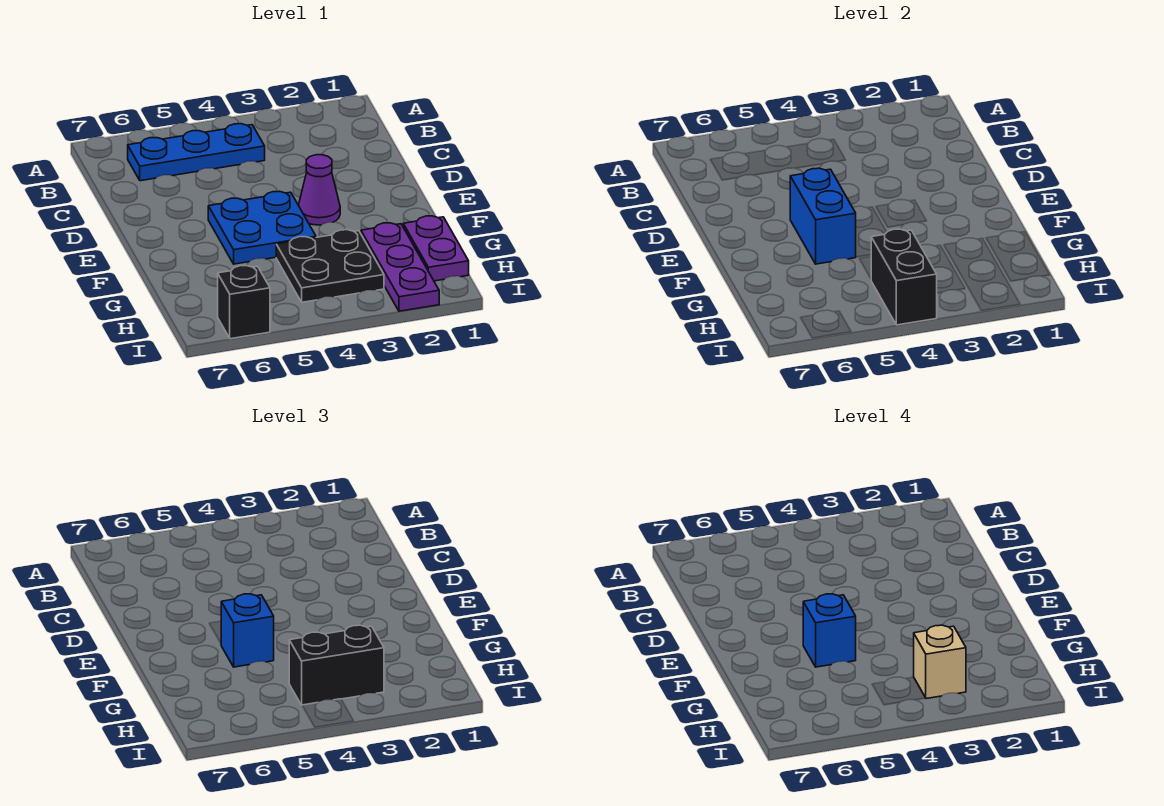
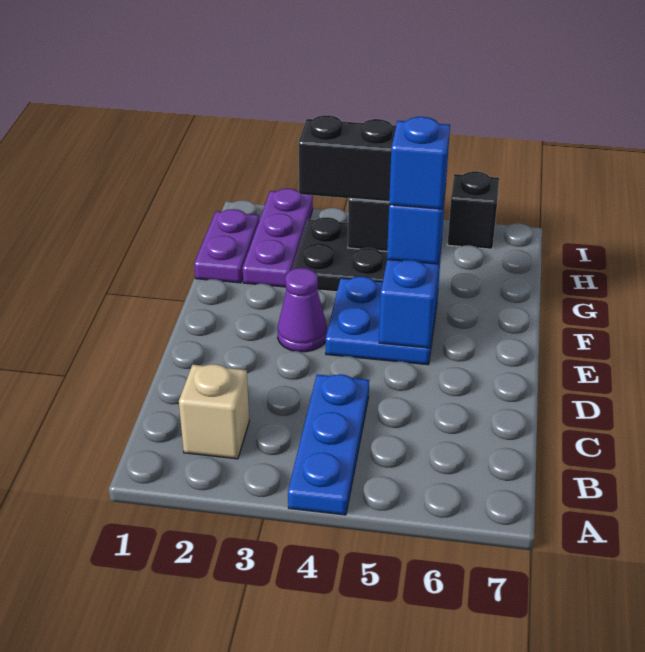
blue plate B4:B6 level 1 -> blue plate A4:C4 level 1
tan brick H3 level 4 -> tan brick B2 level 1

